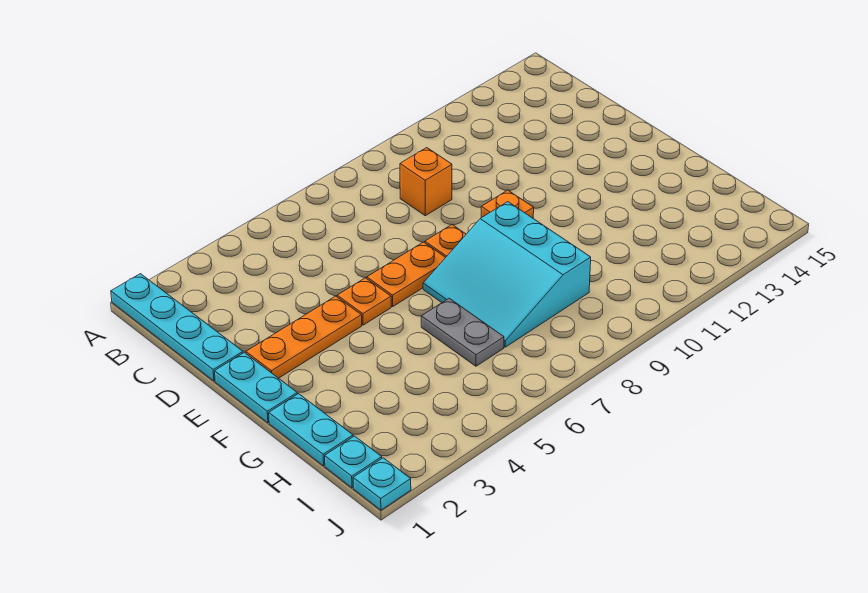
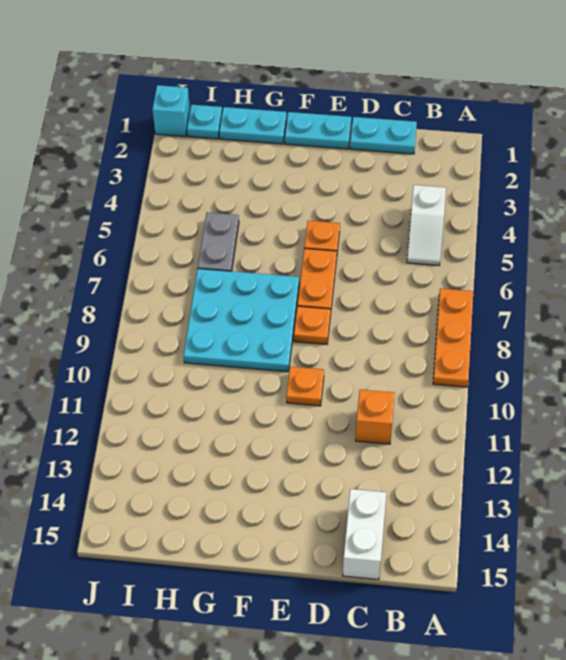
cyan plate A1:D1 level 1 -> cyan plate C1:D1 level 1
none -> white slope B4:B5 level 1 top 4
orange brick C9 level 1 -> orange brick C11 level 1
none -> white brick C14:C15 level 1
orange plate E2:E4 level 1 -> orange plate A7:A9 level 1
cyan slope F7:H9 level 1 top 9 -> cyan plate F7:H9 level 1
grey plate G6:H6 level 1 -> grey plate H5:H6 level 1
cyan plate J1 level 1 -> cyan brick J1 level 1

